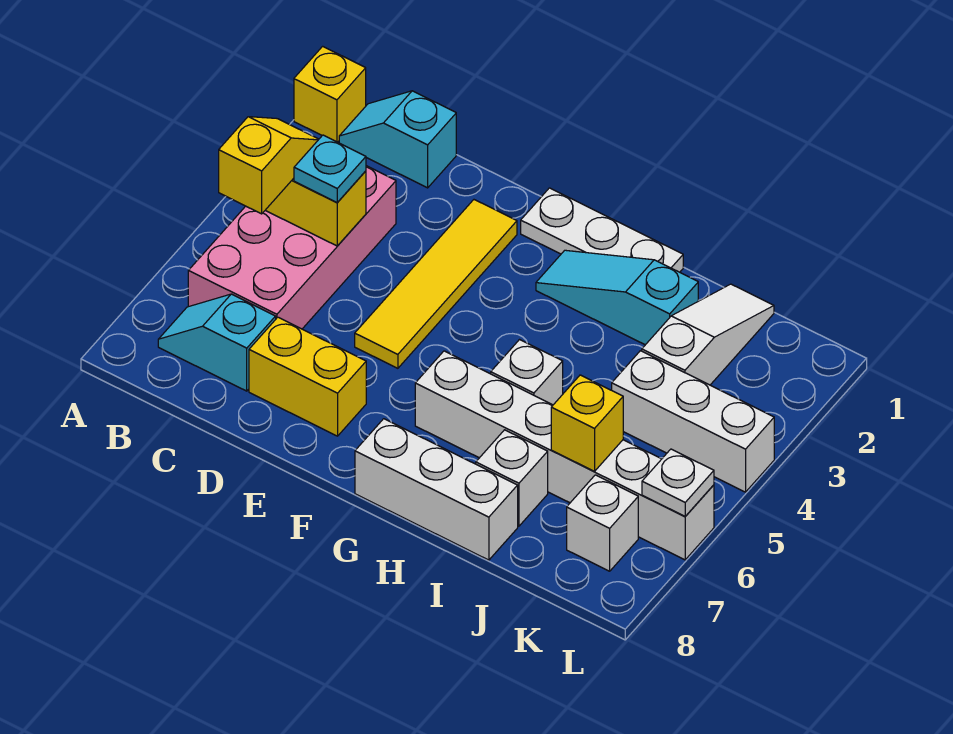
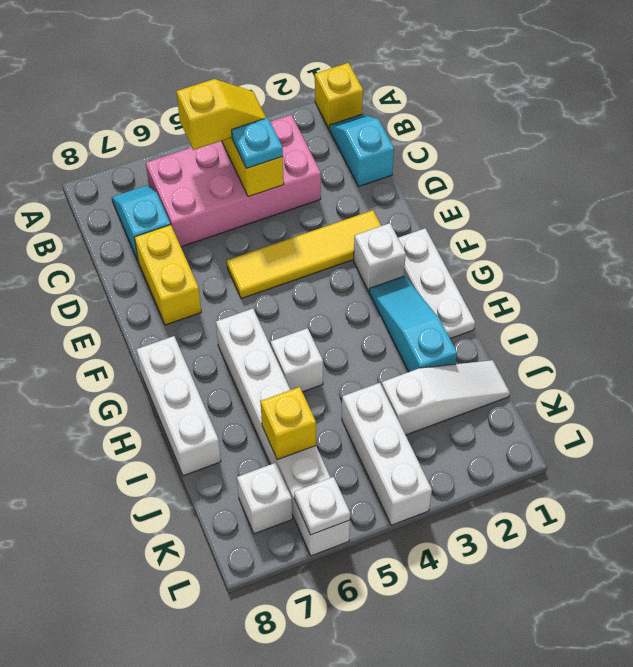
white brick I7 level 1 -> white brick F2 level 1

